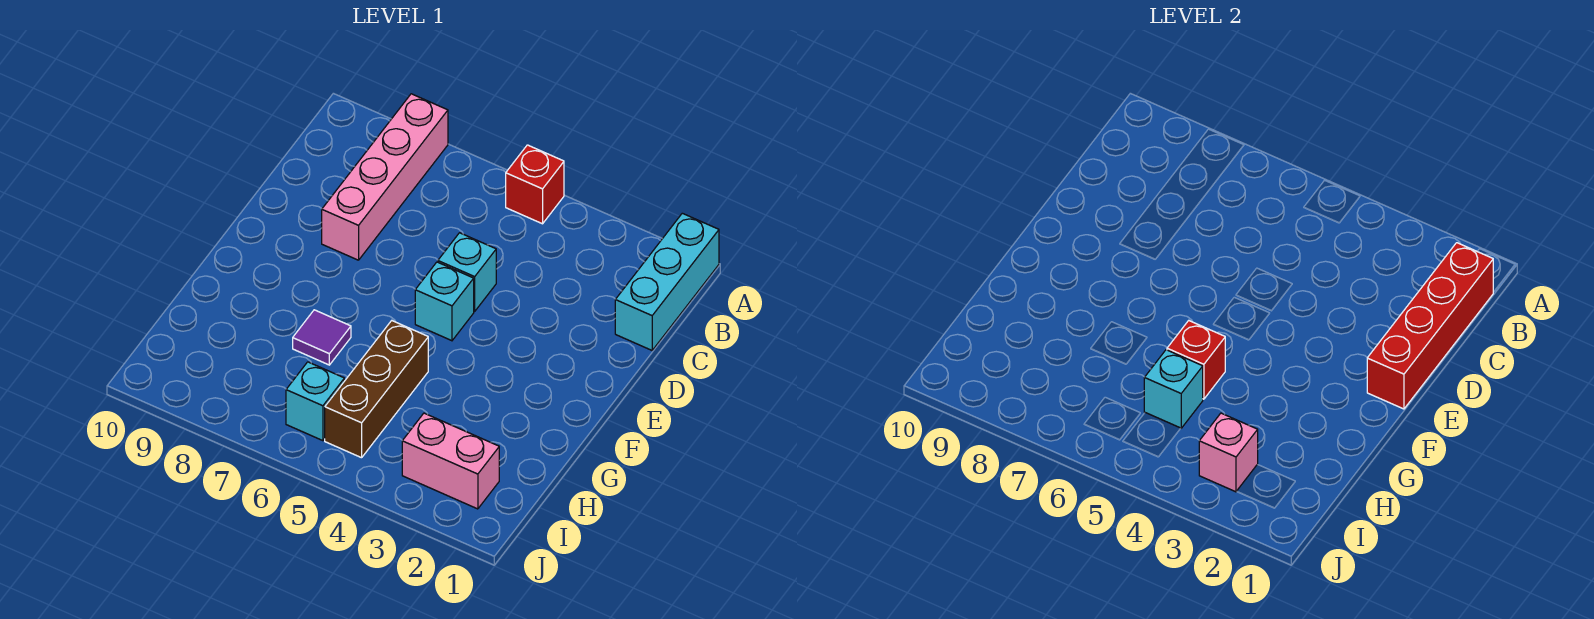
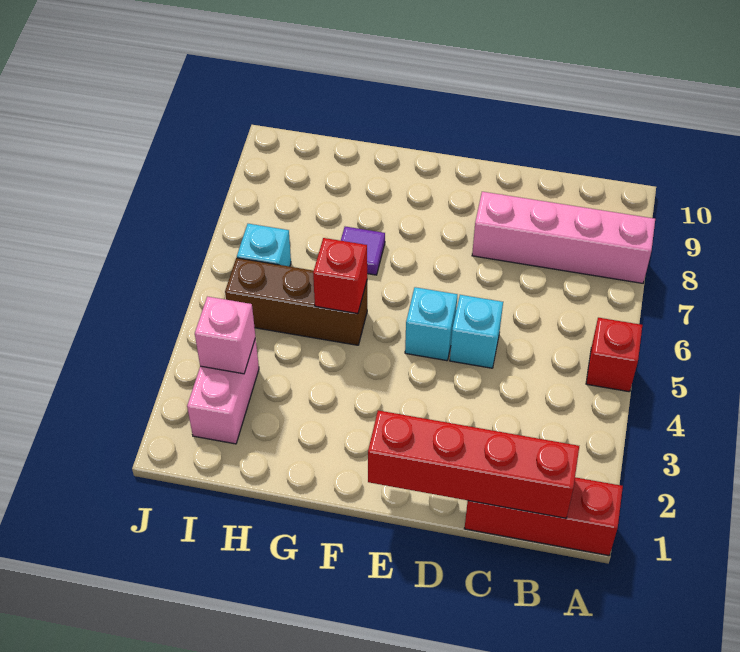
cyan brick A1:C1 level 1 -> red brick A1:C1 level 1
cyan brick H5 level 2 -> none

